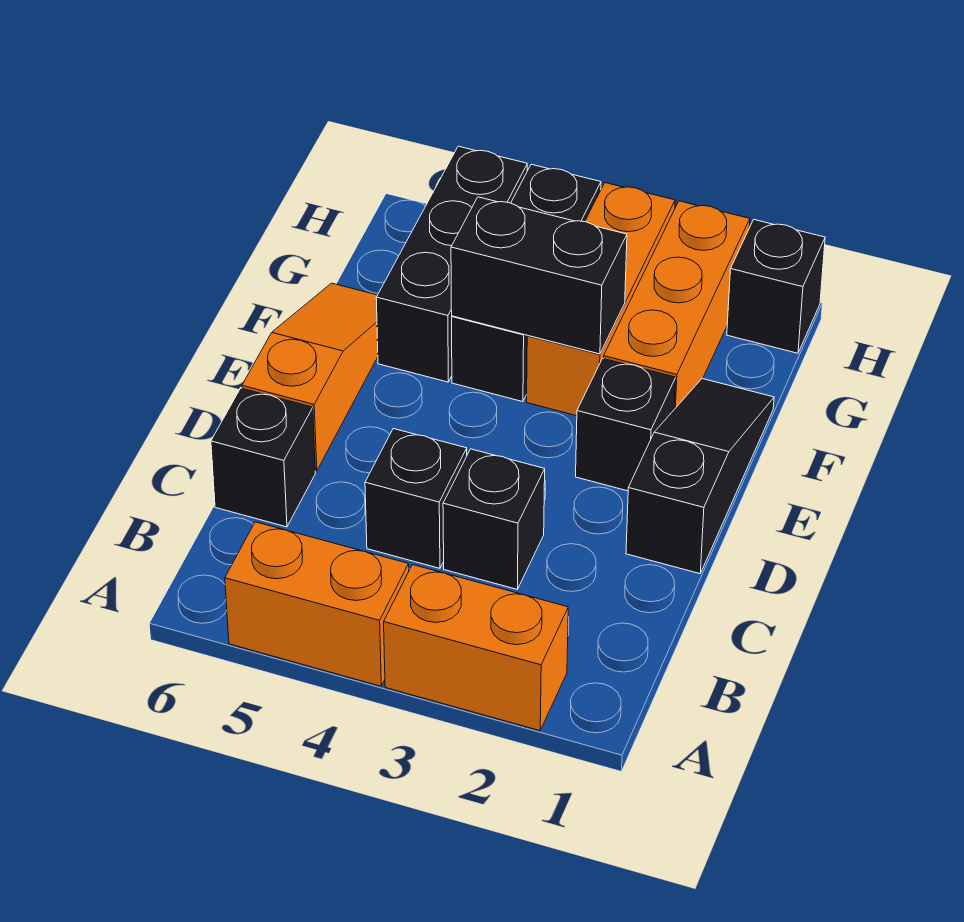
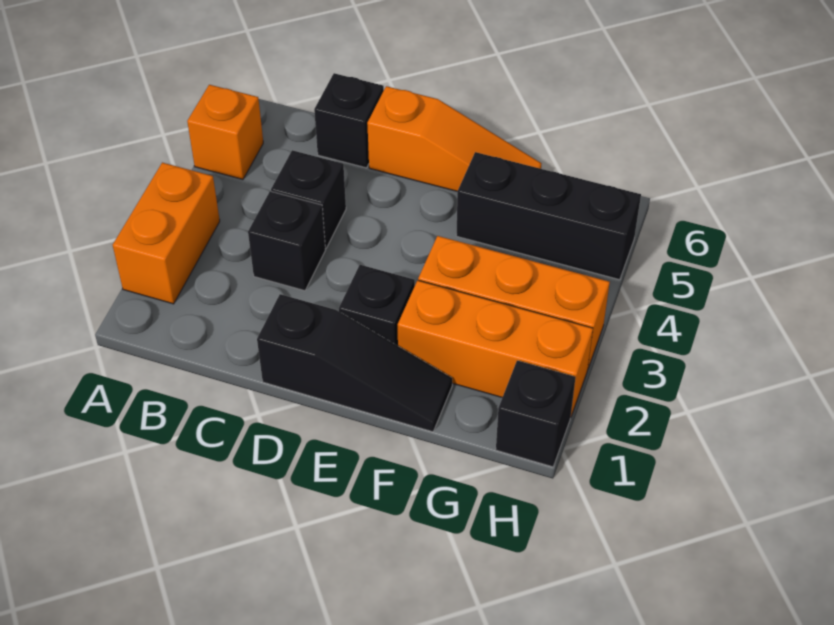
orange brick A4:A5 level 1 -> orange brick A5 level 1
black brick F3:F4 level 2 -> none
black brick F4:H4 level 1 -> none

